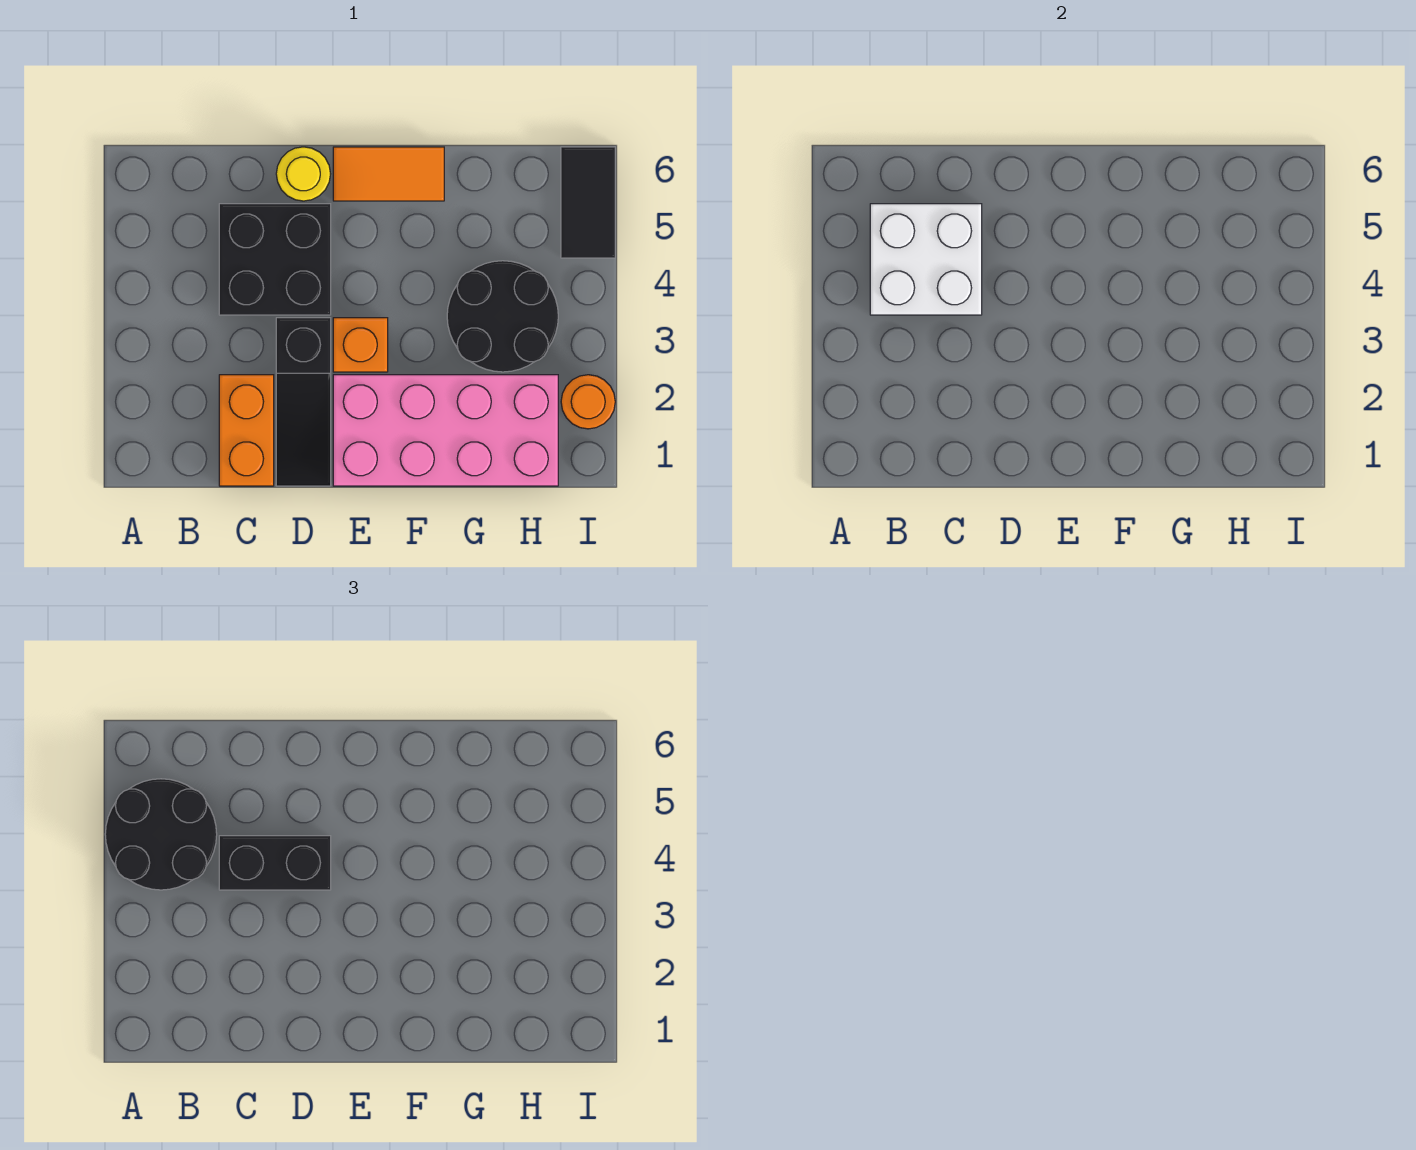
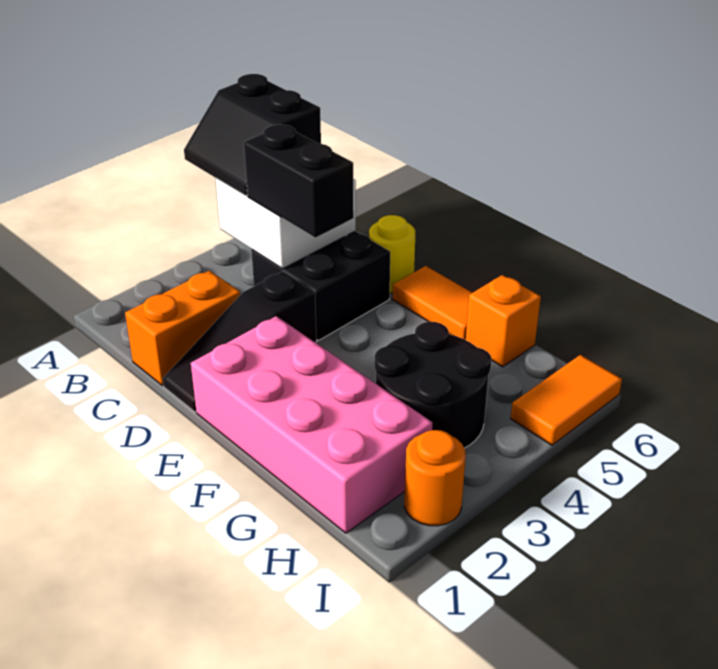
black round brick A4:B5 level 3 -> black slope A4:B5 level 3 top 5
orange brick E3 level 1 -> orange brick G6 level 1
black tile I5:I6 level 1 -> orange tile I5:I6 level 1

